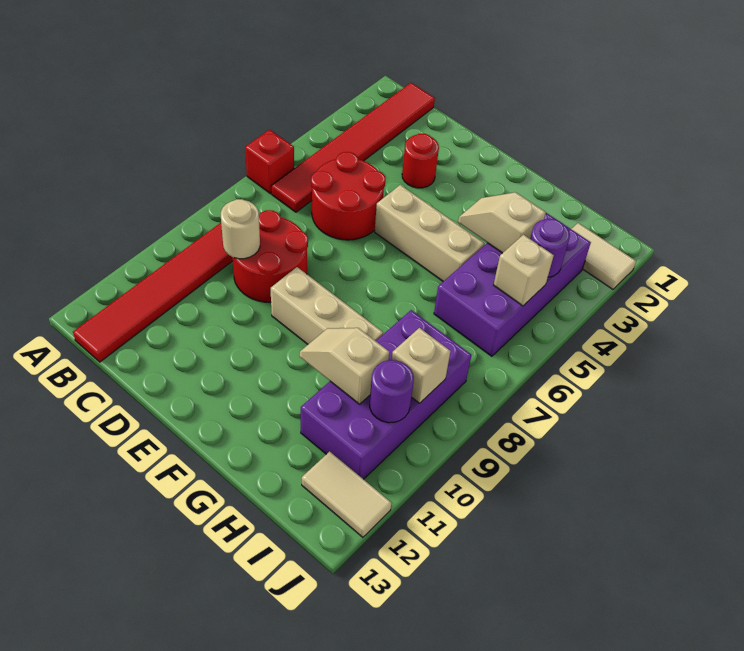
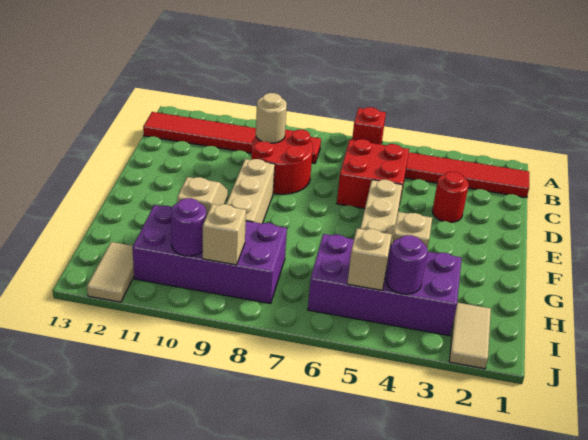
red round brick C5:D6 level 1 -> red brick C5:D6 level 1

